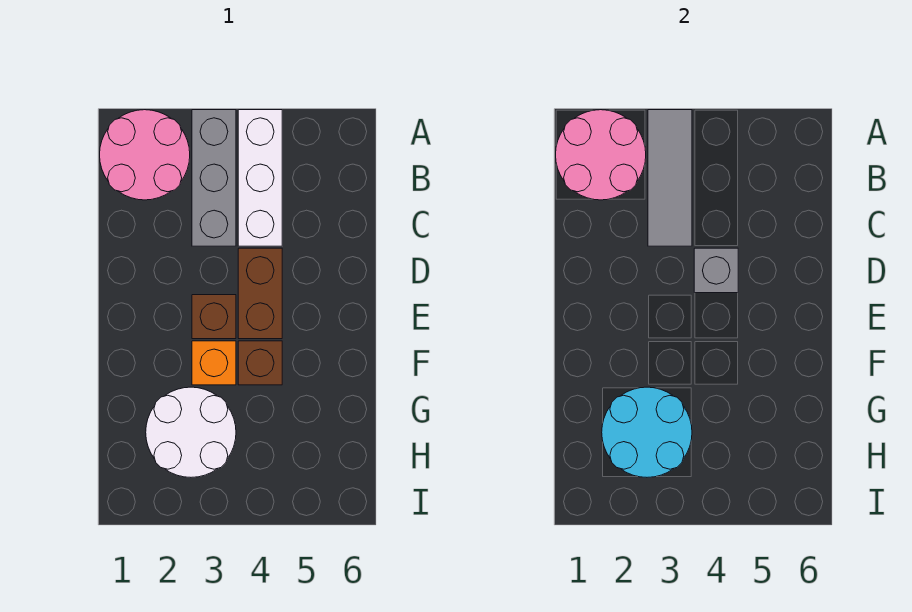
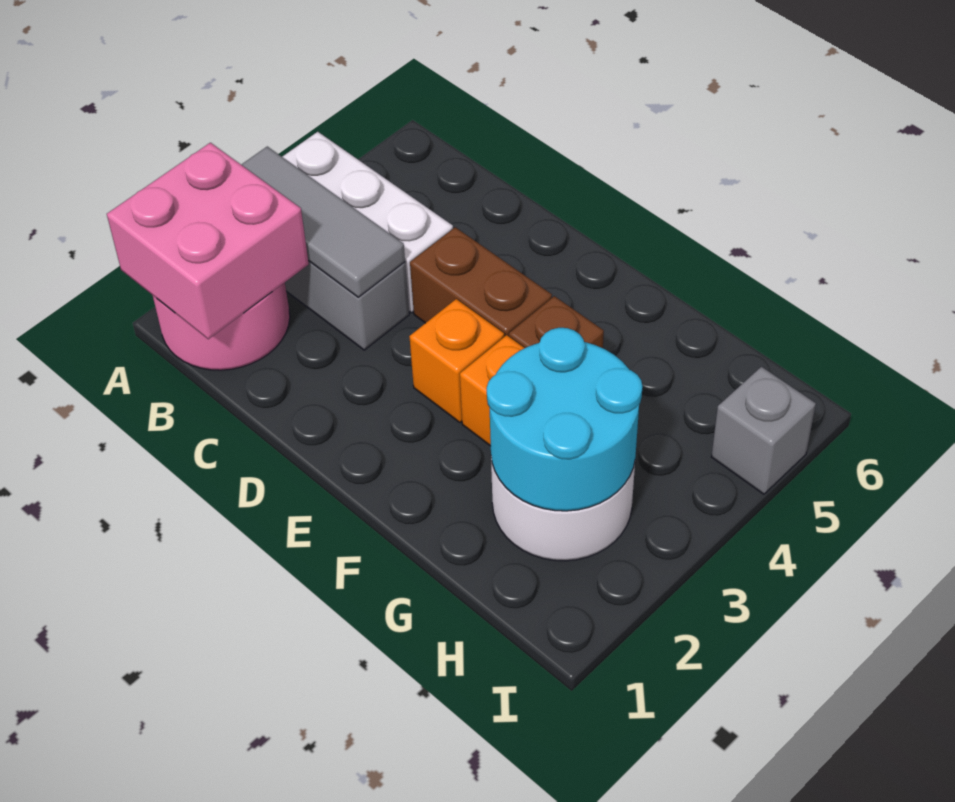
pink round brick A1:B2 level 2 -> pink brick A1:B2 level 2
grey brick D4 level 2 -> grey brick I5 level 1
brown brick E3 level 1 -> orange brick E3 level 1

